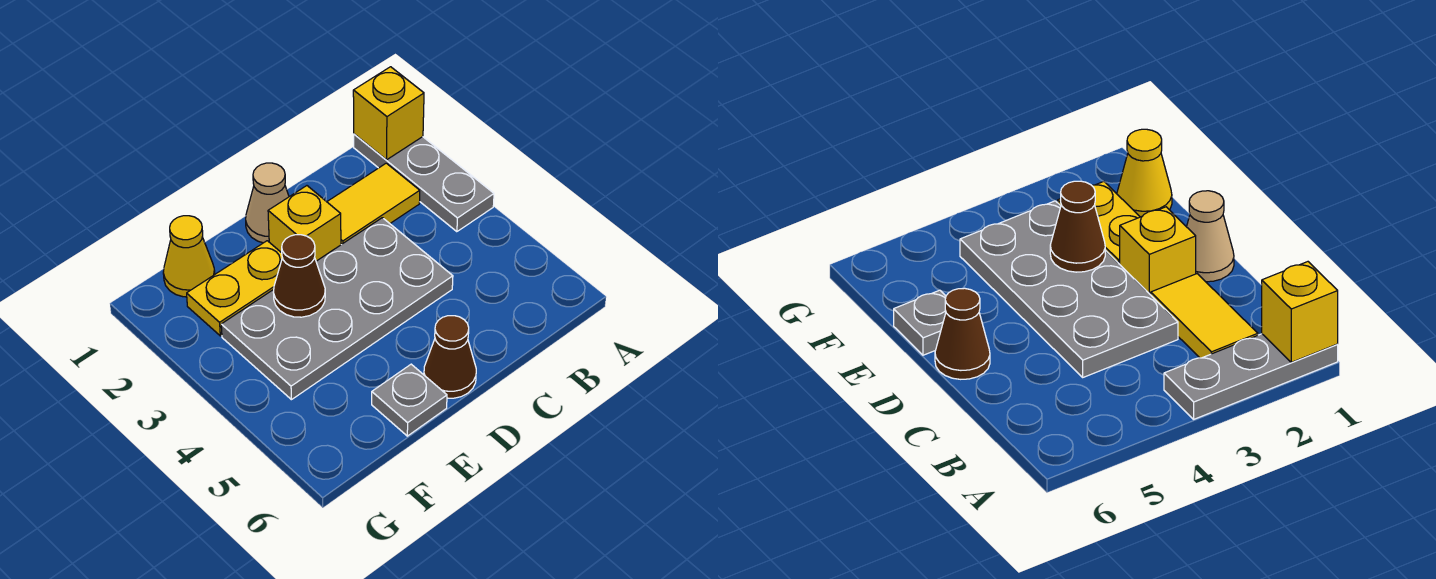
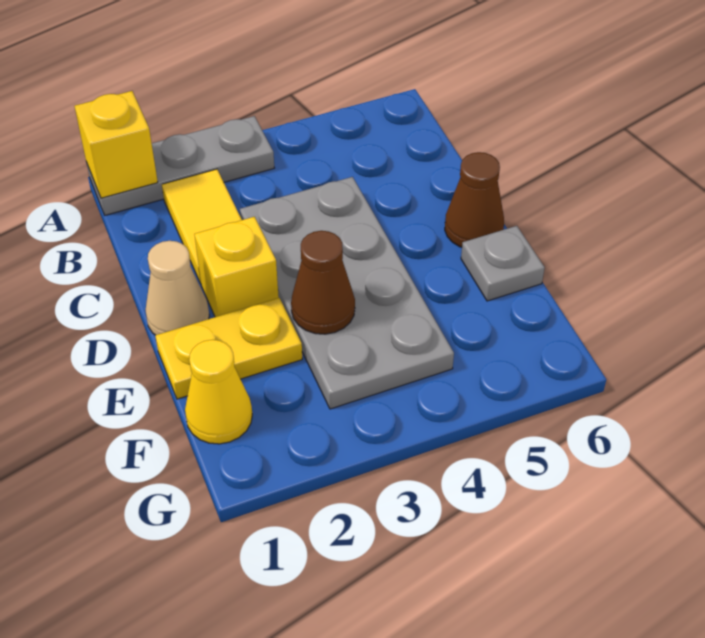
yellow plate E2:F2 level 1 -> yellow plate E1:E2 level 1

